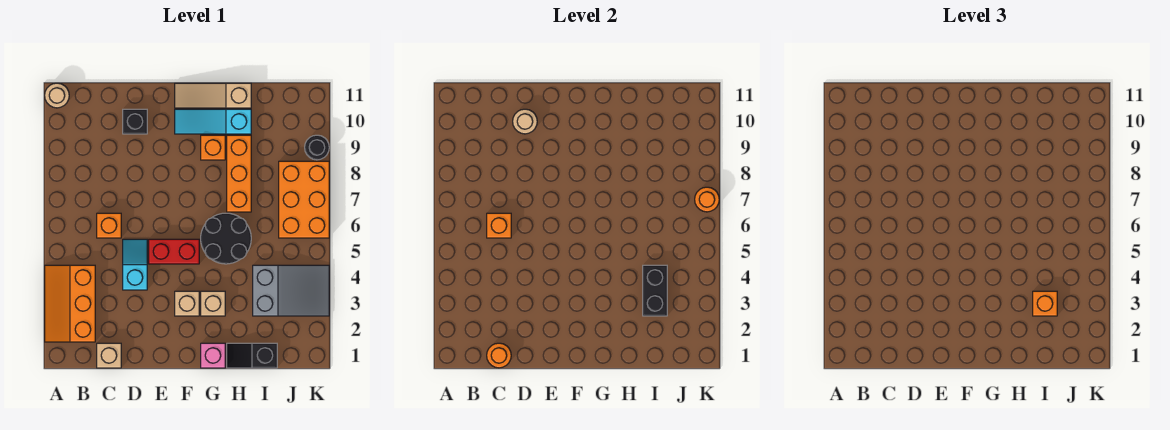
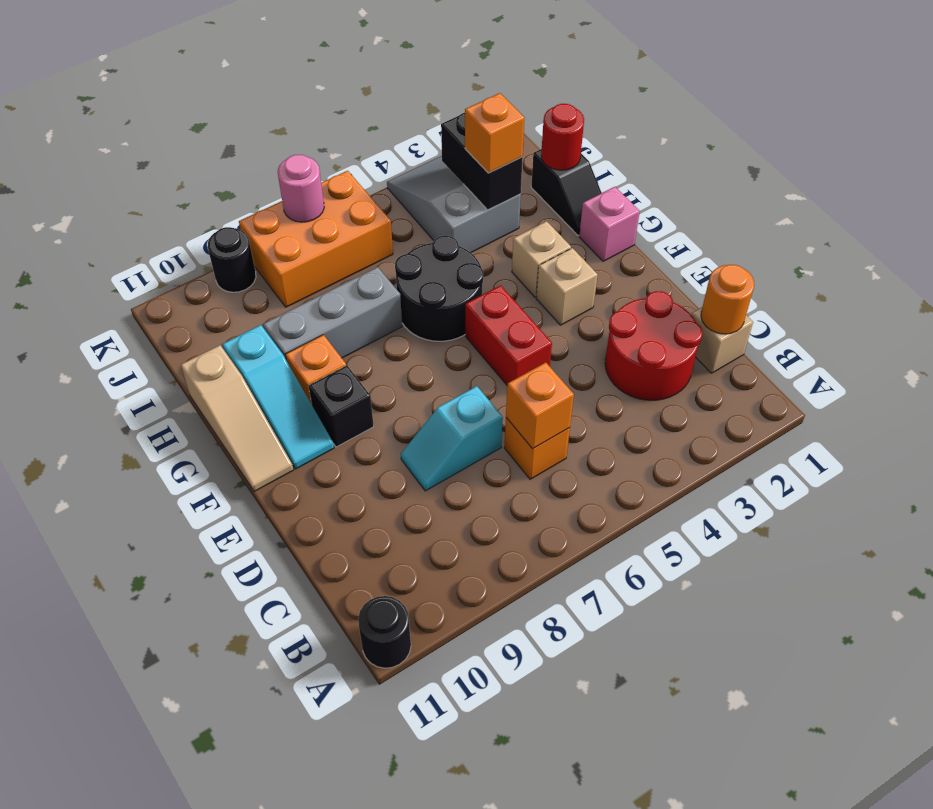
orange slope A2:B4 level 1 top B -> none
tan round brick A11 level 1 -> black round brick A11 level 1
none -> red round brick C2:D3 level 1
cyan slope D4:D5 level 1 top 4 -> cyan slope D7:D8 level 1 top 7
black brick D10 level 1 -> black brick F9 level 1
tan round brick D10 level 2 -> none
orange brick H7:H9 level 1 -> grey brick H7:H9 level 1
none -> red round brick I1 level 2
black brick I3:I4 level 2 -> black brick I3:J3 level 2
orange round brick K7 level 2 -> pink round brick K7 level 2

